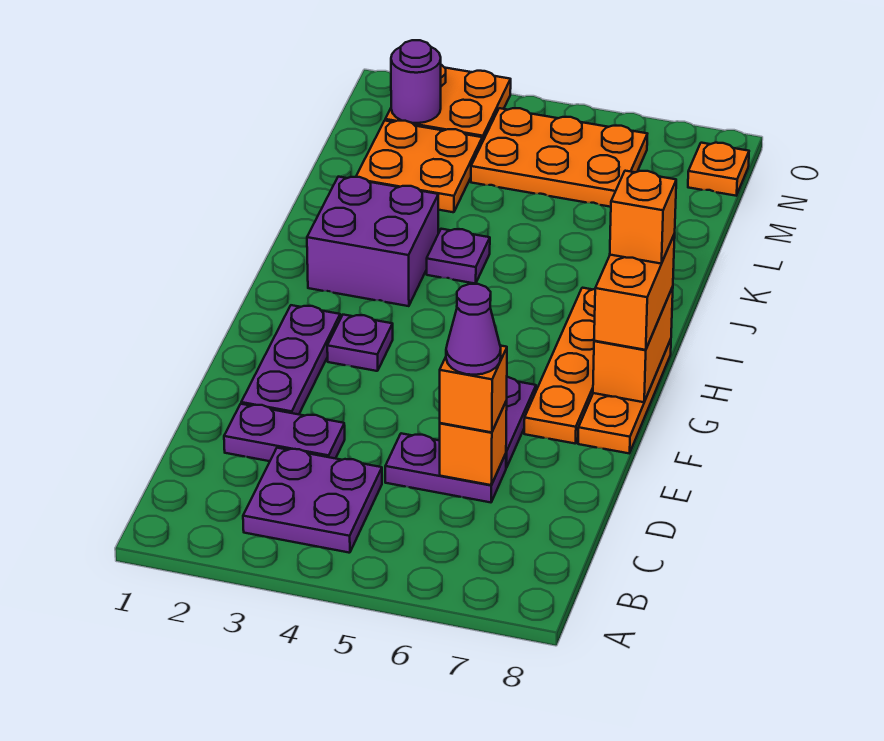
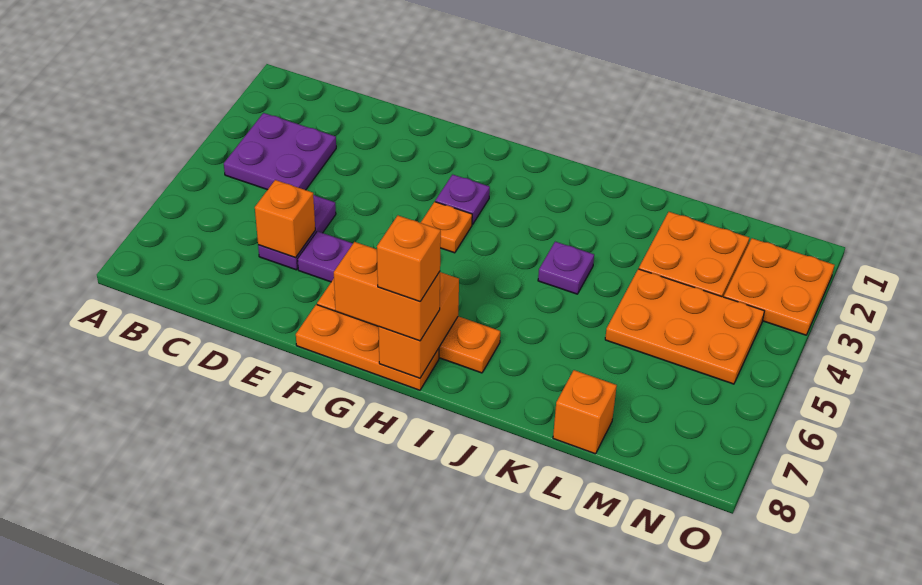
purple plate D2:D3 level 1 -> none
orange brick D6 level 3 -> orange brick L8 level 1
purple cone D6 level 4 -> none
purple plate E2:G2 level 1 -> none
orange brick G8:H8 level 2 -> orange brick H7:H8 level 2
purple brick I2:J3 level 1 -> none
orange plate M4:N6 level 1 -> orange plate L4:N5 level 1
purple round brick N2 level 2 -> none
orange plate N8 level 1 -> orange plate G4 level 1

